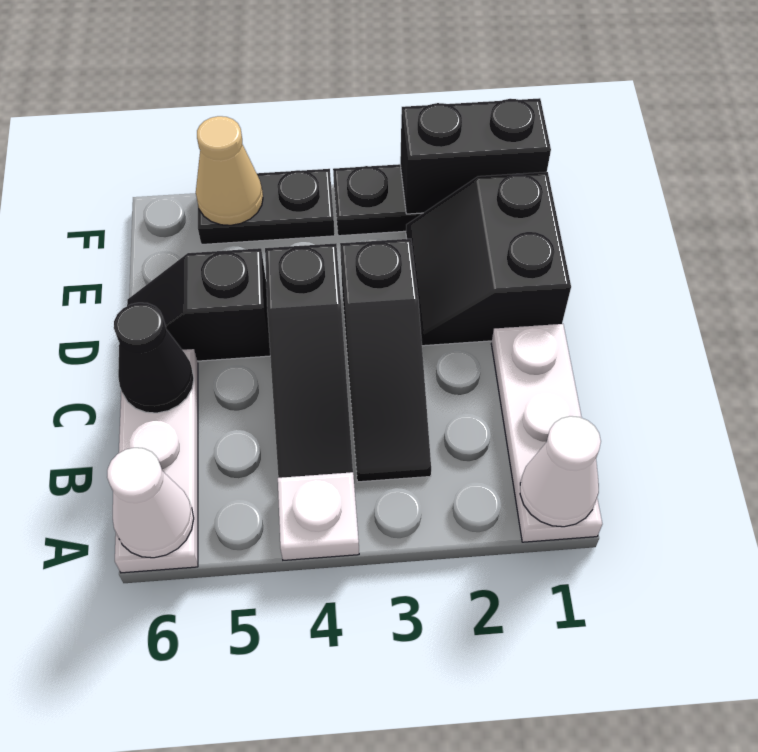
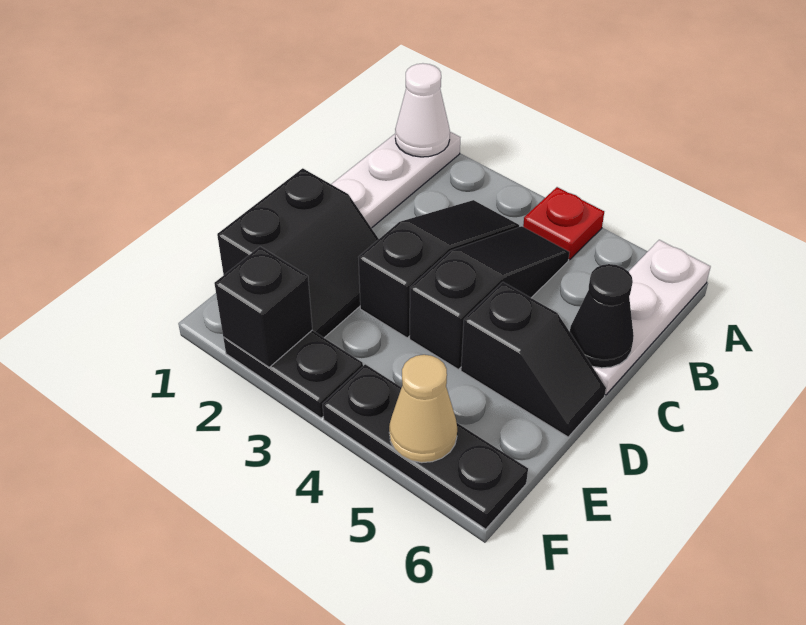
white plate A4 level 1 -> red plate A4 level 1
white cone A6 level 2 -> none
black brick F1:F2 level 2 -> black brick F2 level 2
black plate F4:F5 level 1 -> black plate F4:F6 level 1

